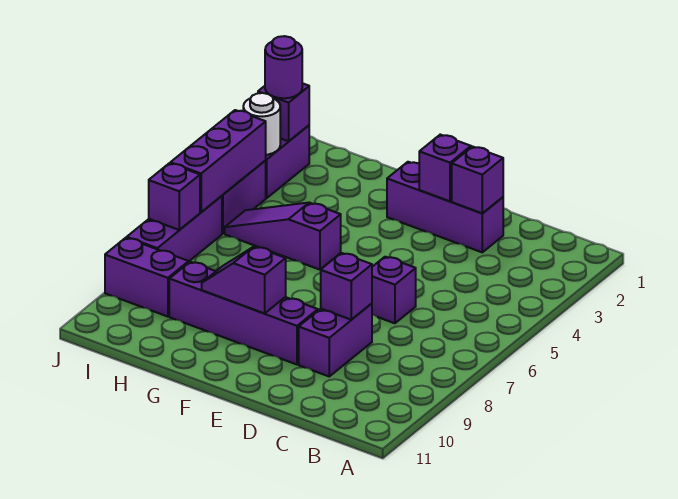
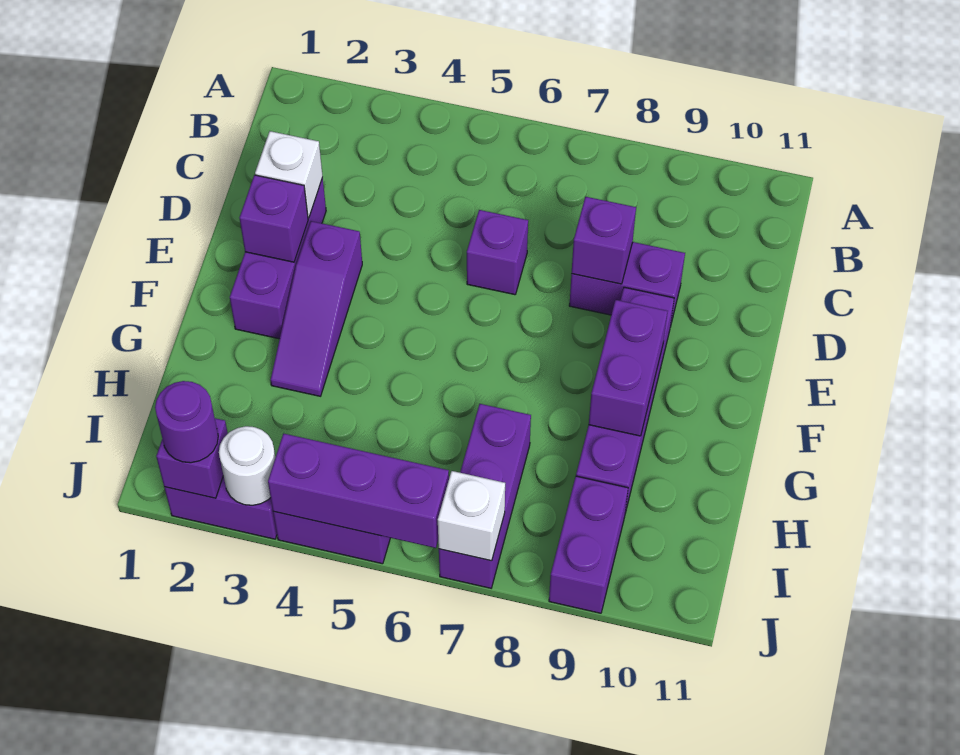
purple brick D2 level 2 -> white brick D2 level 2
purple slope F9:G9 level 2 top F -> purple brick F9:G9 level 2
purple slope G5:I5 level 1 top G -> purple slope E3:G3 level 1 top E
purple brick J6:J8 level 1 -> purple brick H7:J7 level 1
purple brick J7 level 2 -> white brick J7 level 2

